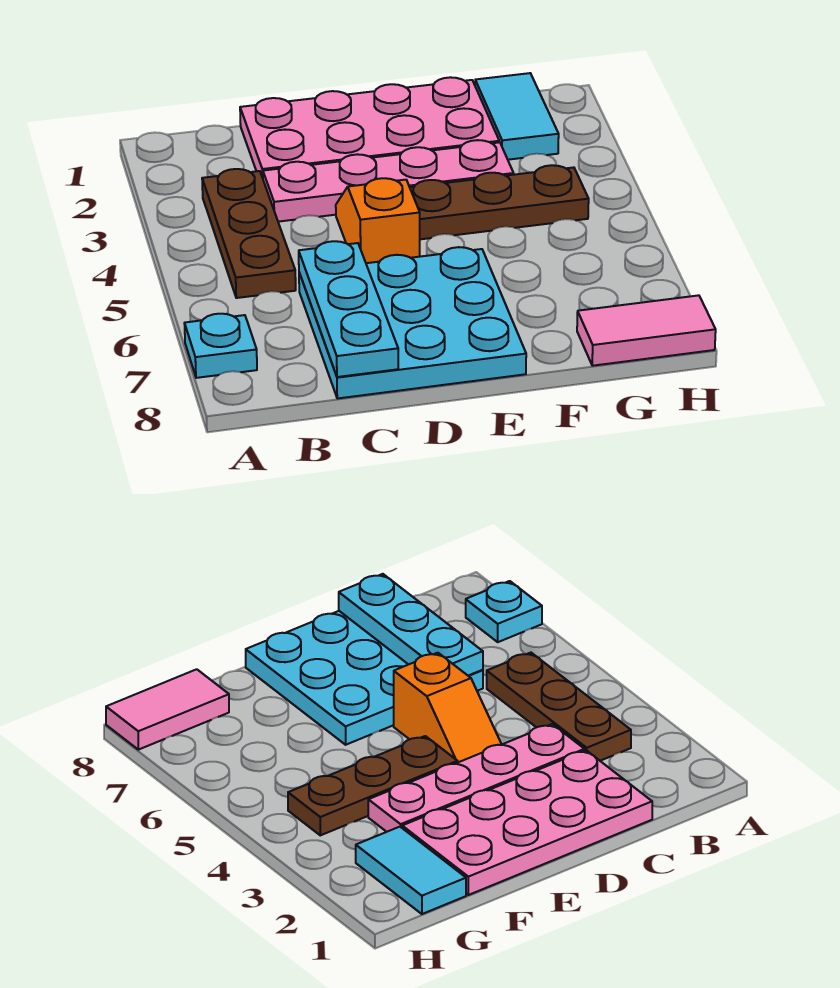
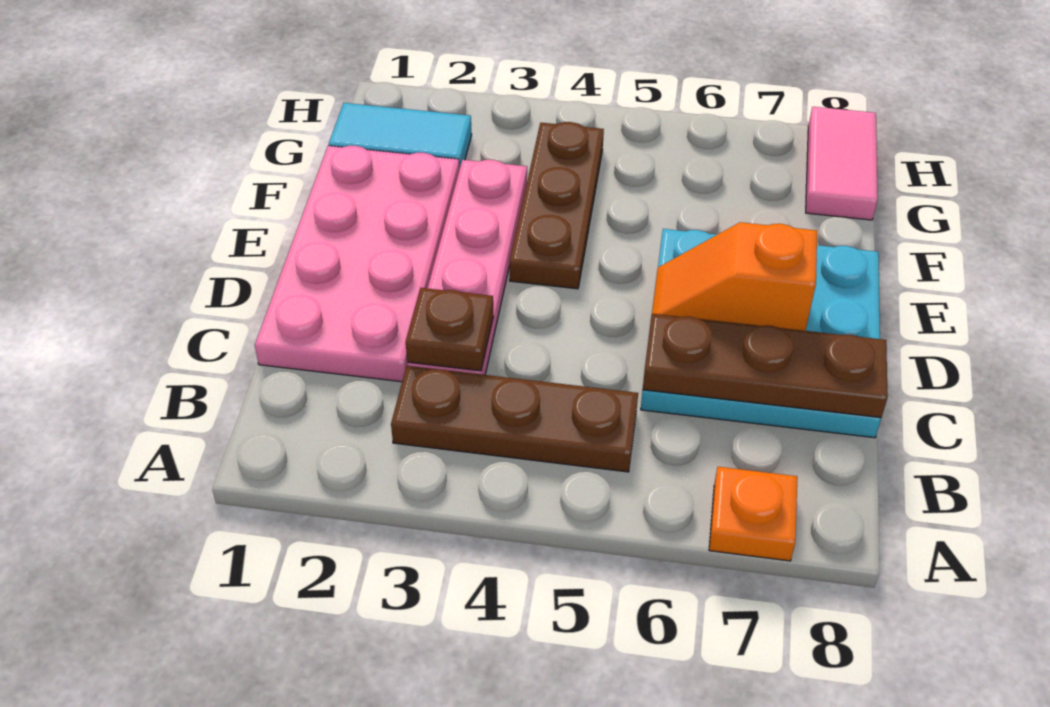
cyan plate A7 level 1 -> orange plate A7 level 1
none -> brown plate C3 level 2
cyan plate C6:C8 level 2 -> brown plate C6:C8 level 2
orange slope D4:D5 level 1 top 5 -> orange slope D6:D7 level 2 top 7

